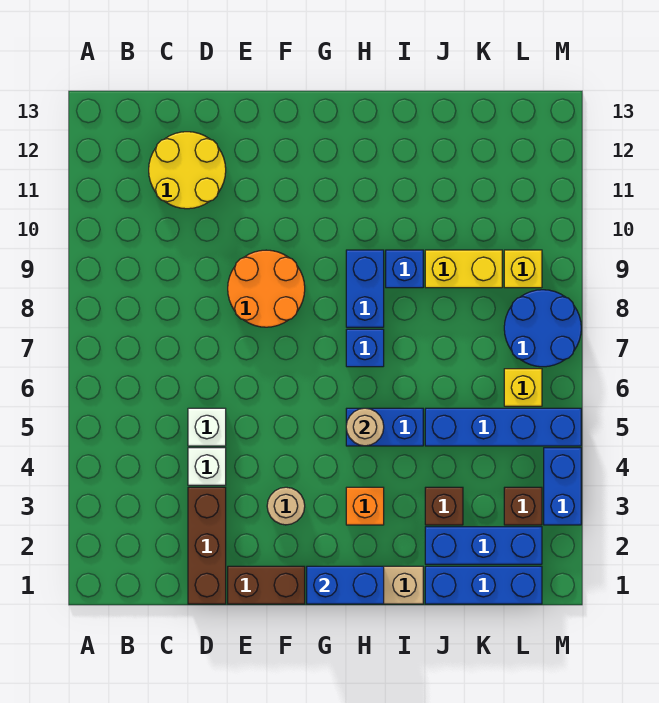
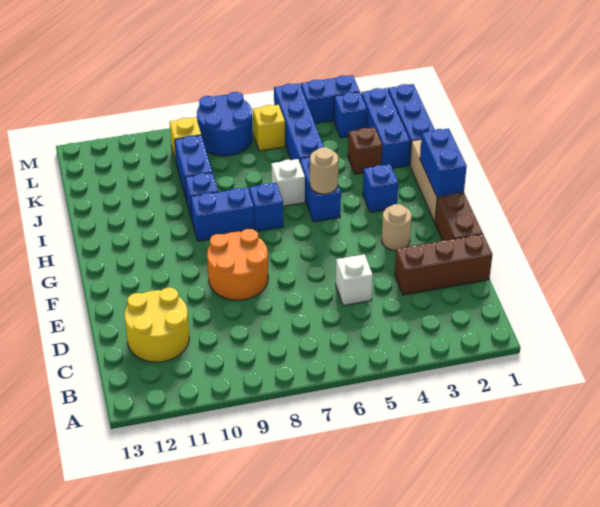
white brick D4 level 1 -> white brick I6 level 1
orange brick H3 level 1 -> blue brick H3 level 1
yellow brick J9:K9 level 1 -> blue brick J9:K9 level 1
brown brick L3 level 1 -> blue brick L3 level 1

